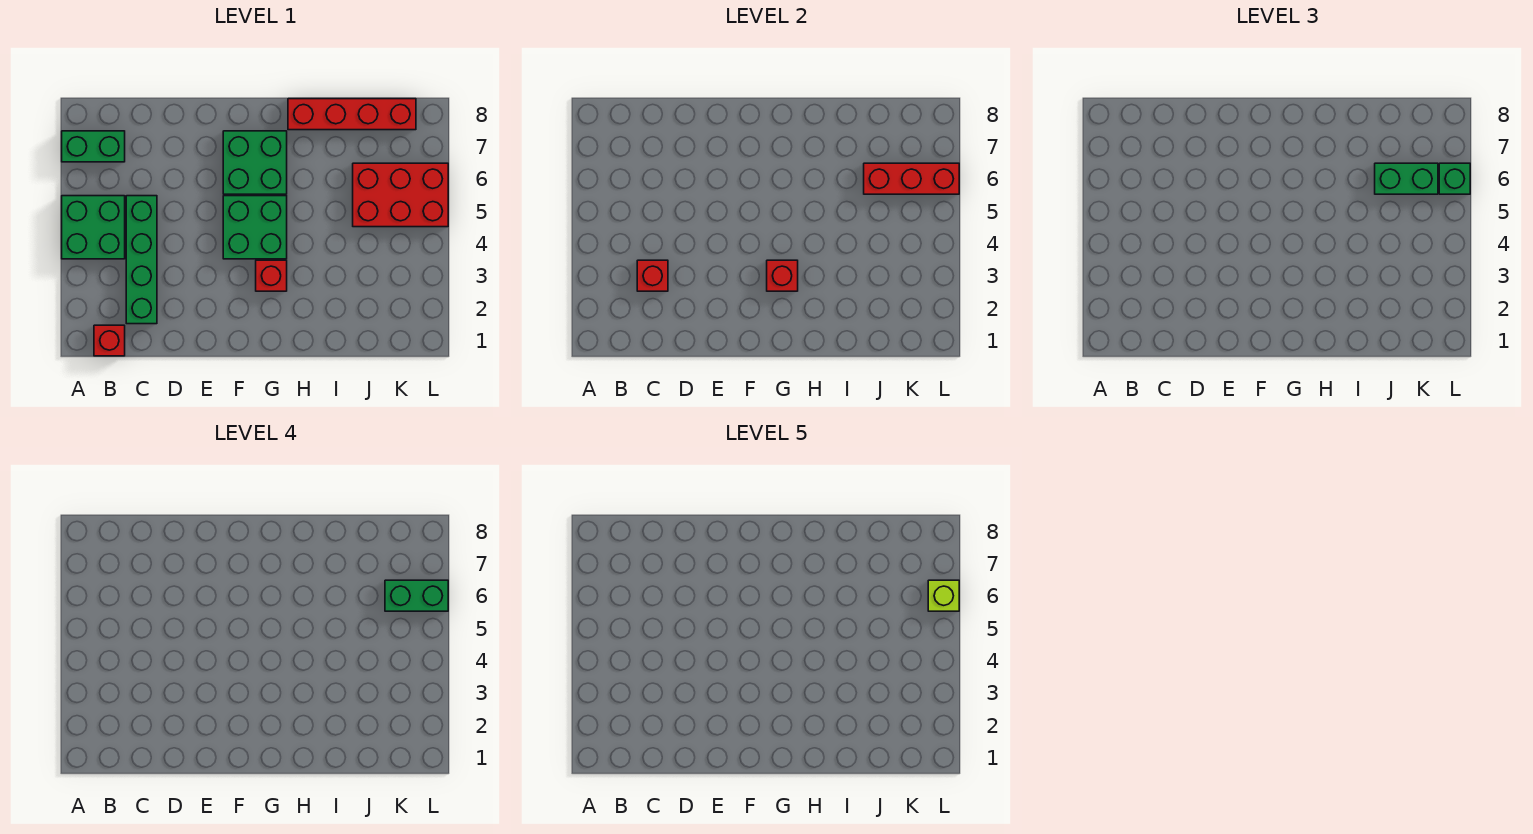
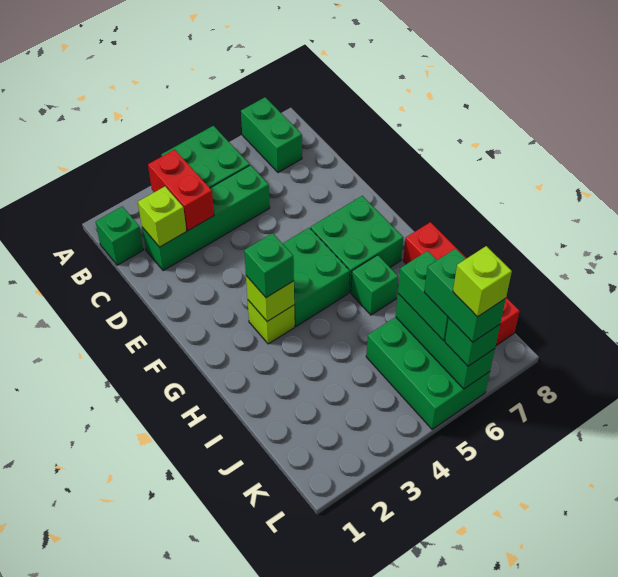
red brick B1 level 1 -> green brick B1 level 1
none -> lime brick C2 level 2
red brick C3 level 2 -> red brick B3:C3 level 2
red brick G3 level 1 -> lime brick G3 level 1
red brick G3 level 2 -> lime brick G3 level 2
none -> green brick G3 level 3
none -> green brick H6 level 1
red brick J5:L6 level 1 -> green brick J5:L6 level 1
red brick J6:L6 level 2 -> green brick J6:L6 level 2

